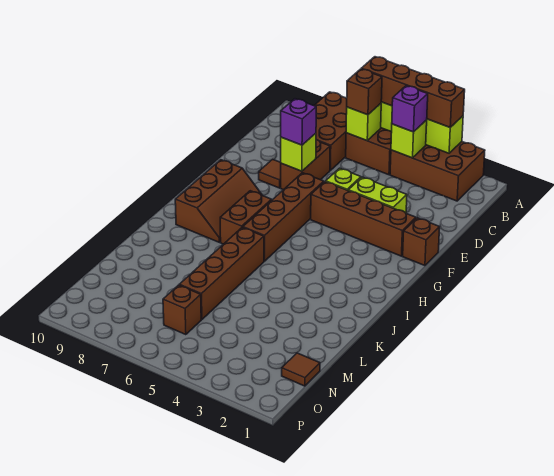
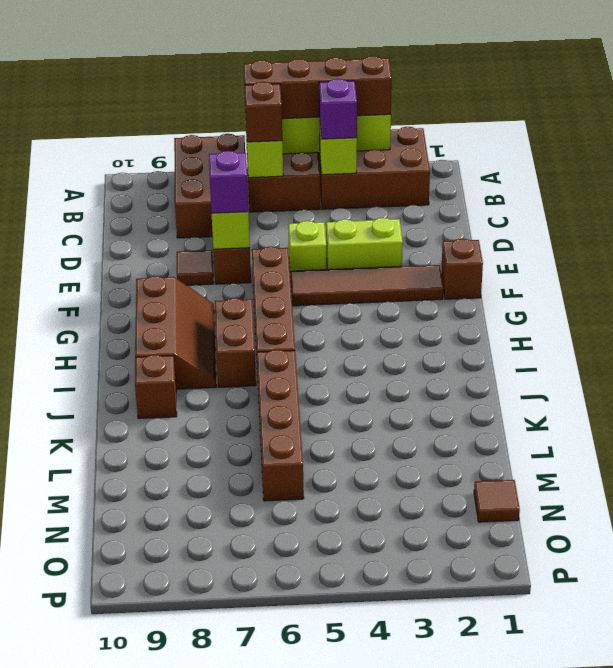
brown brick F2:F5 level 1 -> brown tile F2:F5 level 1
brown brick N6 level 1 -> brown brick J9 level 1

